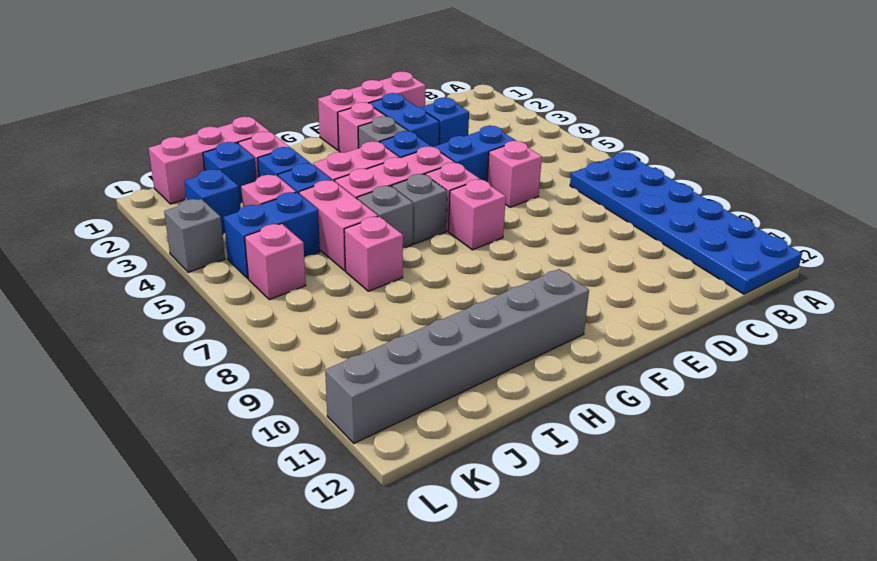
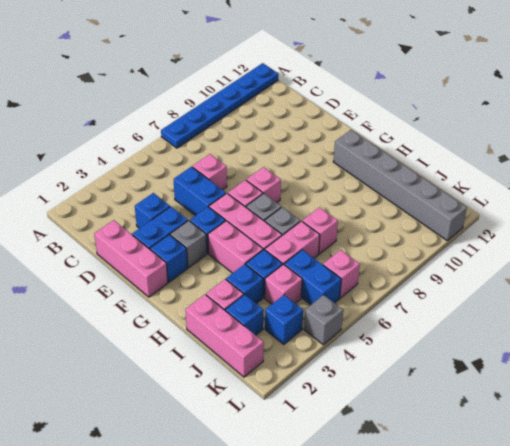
blue plate A7:B12 level 1 -> blue plate A7:A12 level 1
pink brick F2 level 1 -> blue brick F2 level 1

